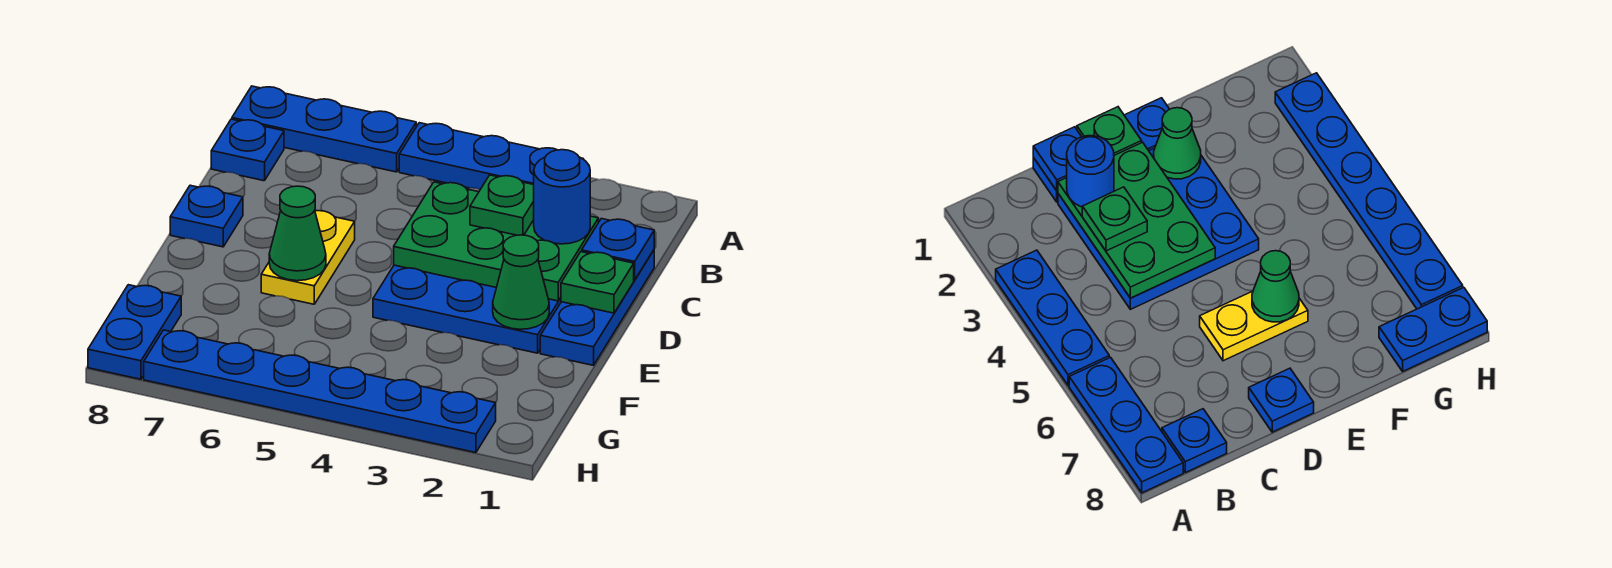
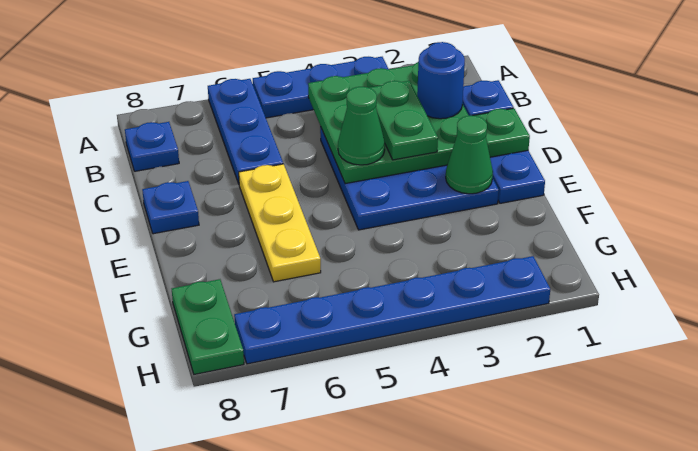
blue plate A6:A8 level 1 -> blue plate A6:C6 level 1
green plate C2:D4 level 2 -> green plate B2:D4 level 2
green plate C3 level 3 -> green plate C3:D3 level 3
yellow plate D6:E6 level 1 -> yellow plate D6:F6 level 1
green cone E6 level 2 -> green cone D4 level 3
blue plate G8:H8 level 1 -> green plate G8:H8 level 1

